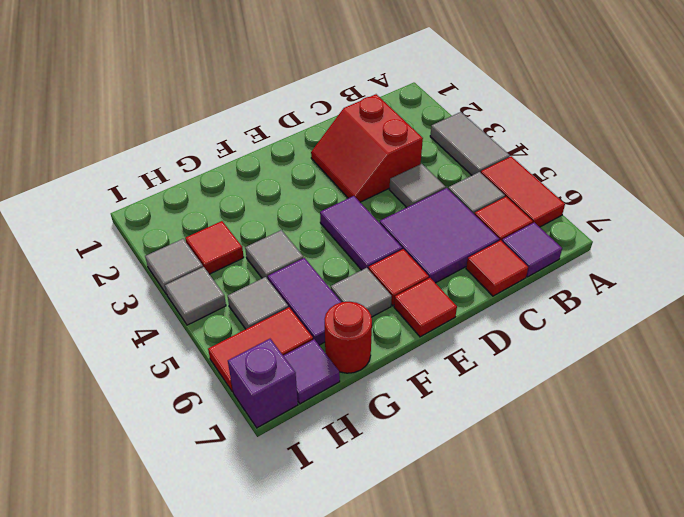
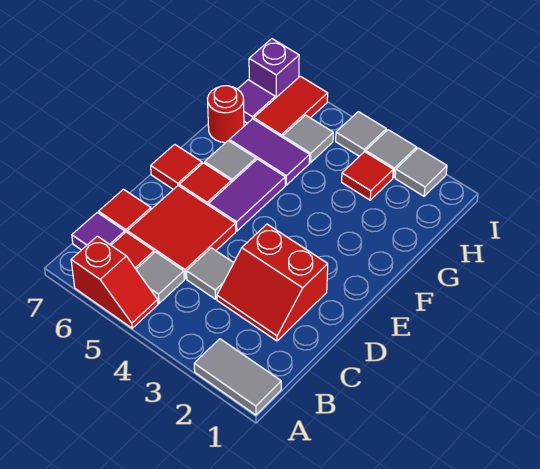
grey tile A3:A4 level 1 -> grey tile A1:A2 level 1
red tile A5:A6 level 1 -> red slope A5:A6 level 1 top 6
red slope C2:D3 level 1 top C -> red slope C2:D3 level 1 top D
purple tile C5:D6 level 1 -> red tile C5:D6 level 1
purple tile E4:E5 level 1 -> purple tile E5:F5 level 1
grey tile G4 level 1 -> grey tile I2 level 1

